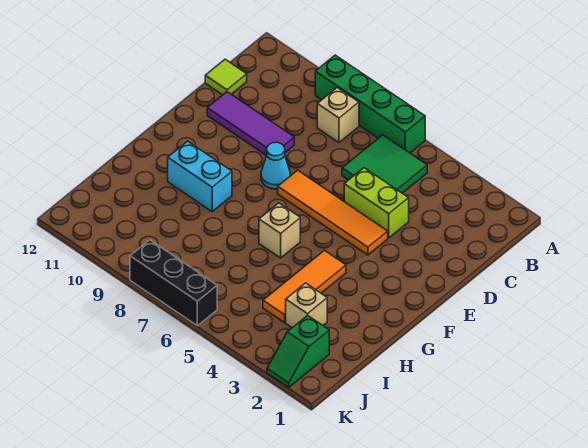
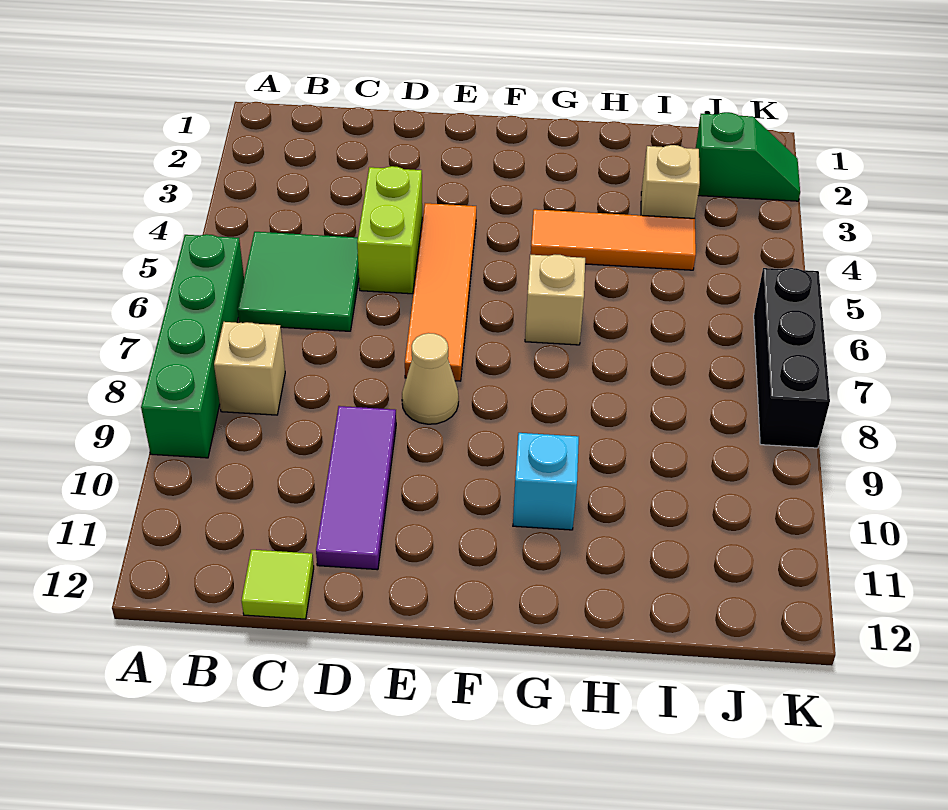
cyan cone E8 level 1 -> tan cone E8 level 1
cyan brick G9:G10 level 1 -> cyan brick G10 level 1

